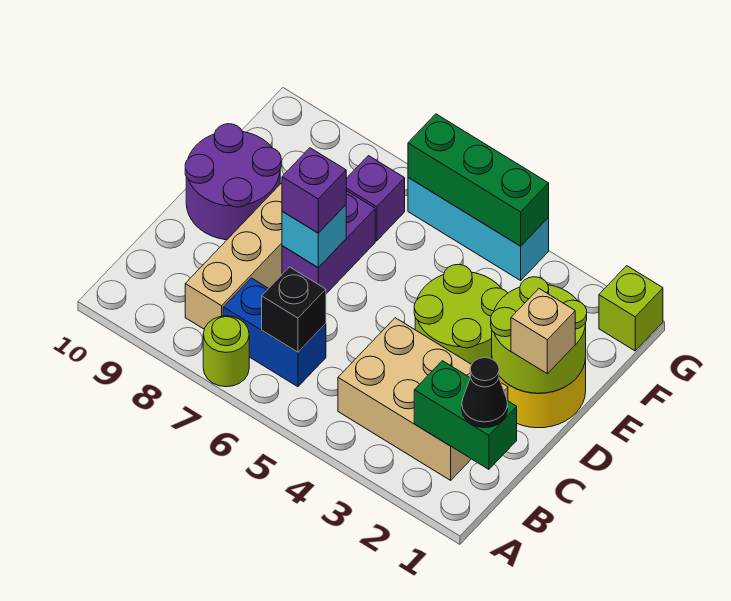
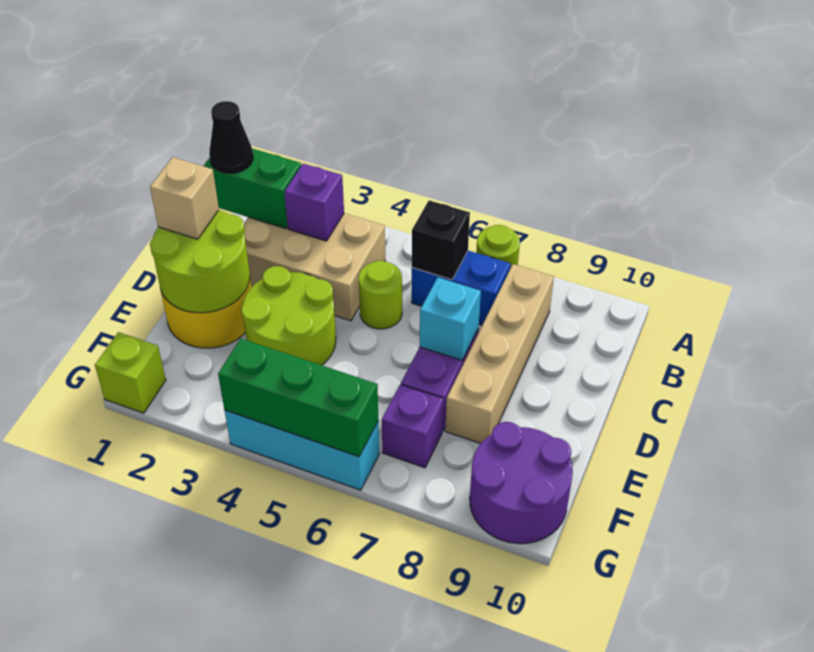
none -> lime round brick C5 level 1
purple brick D7 level 3 -> purple brick B3 level 2
purple round brick D9:E10 level 1 -> purple round brick F9:G10 level 1

